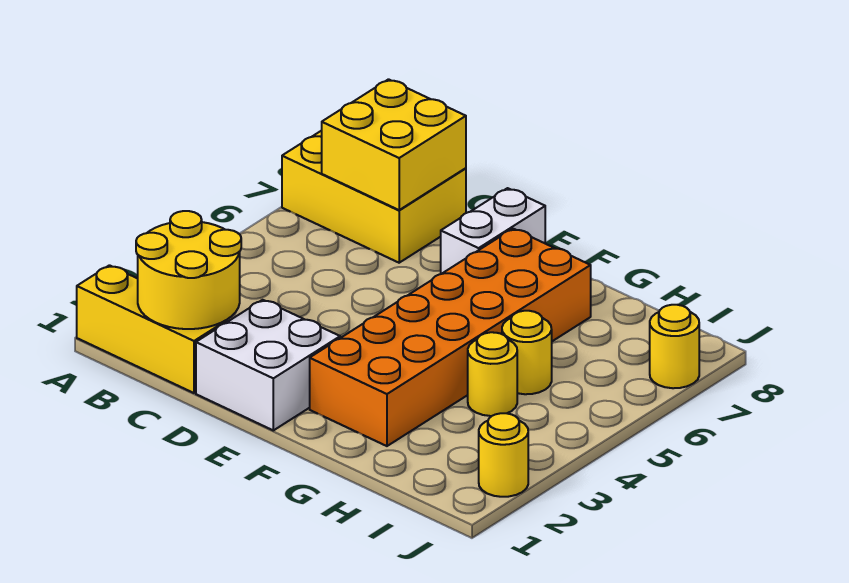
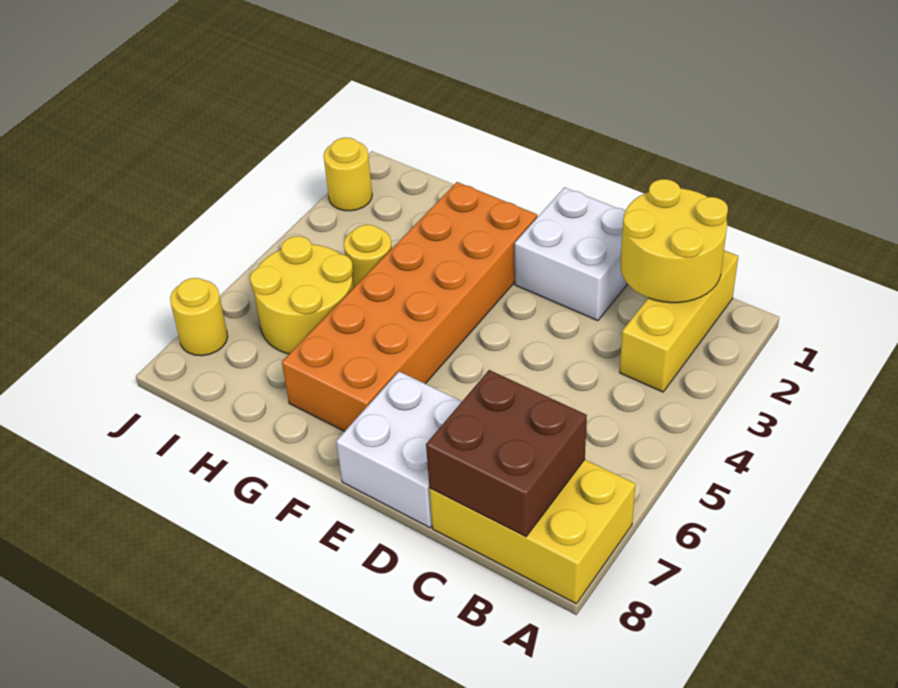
yellow brick A1:C1 level 1 -> yellow brick B1:B3 level 1
yellow brick B7:C8 level 2 -> brown brick B7:C8 level 2
white brick E7:E8 level 1 -> white brick D7:E8 level 1
yellow round brick H5 level 1 -> yellow round brick H5:I6 level 1

